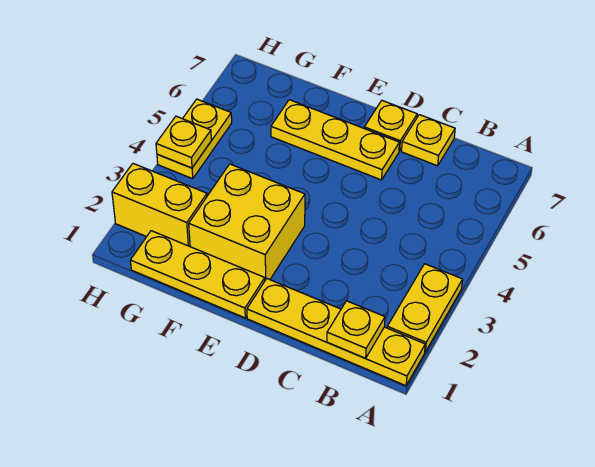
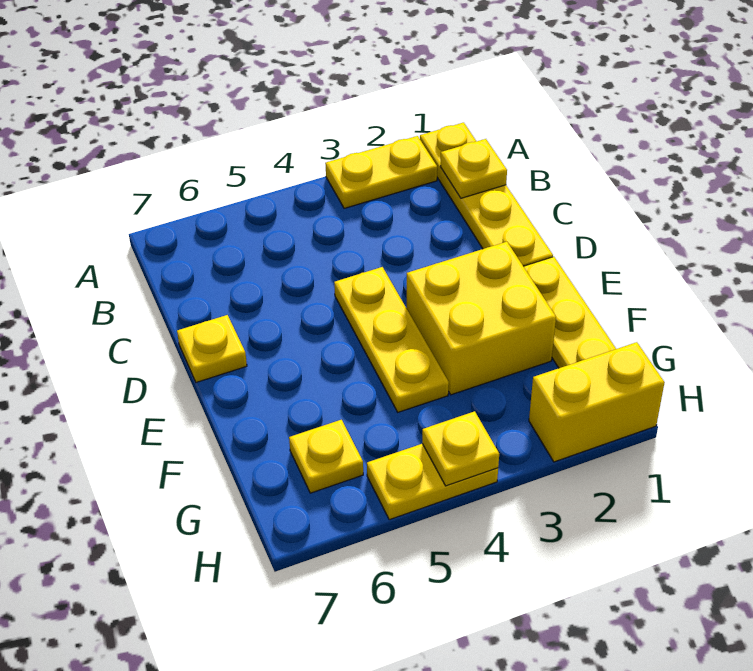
yellow plate C7 level 1 -> yellow plate G6 level 1
yellow plate D6:F6 level 1 -> yellow plate D4:F4 level 1
yellow brick G2:H2 level 1 -> yellow brick H1:H2 level 1

